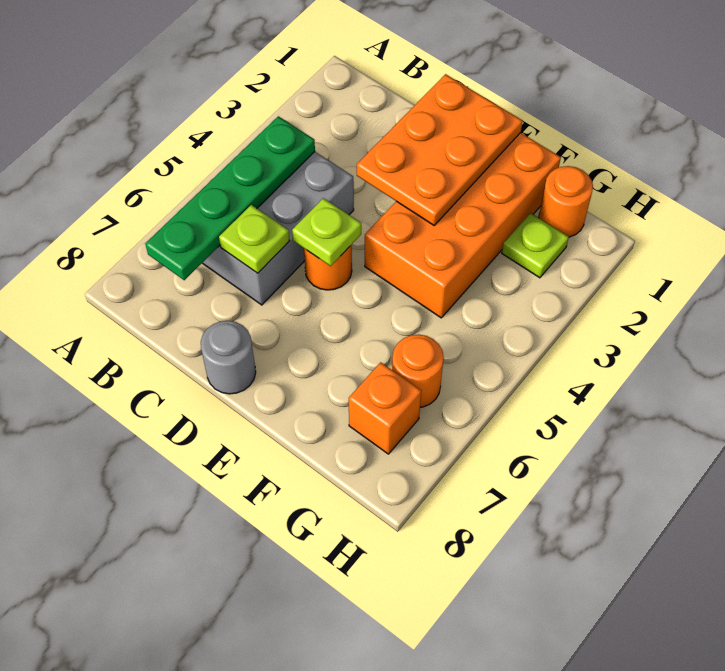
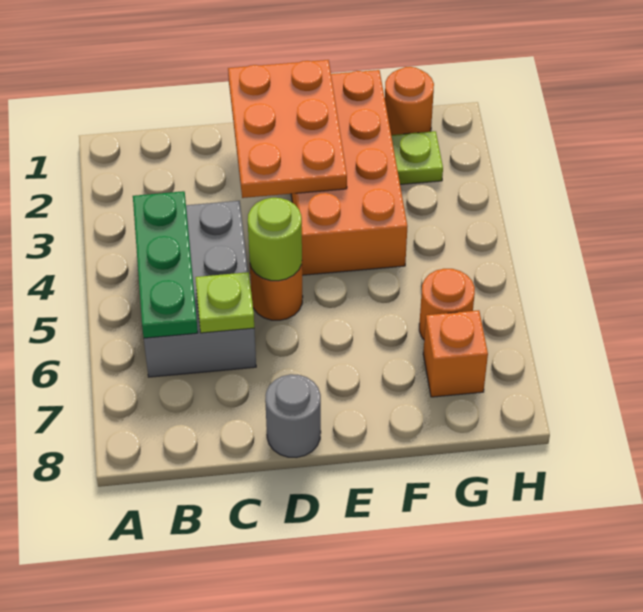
green plate B4:B7 level 2 -> green plate B4:B6 level 2
lime plate D5 level 2 -> lime round brick D5 level 2

